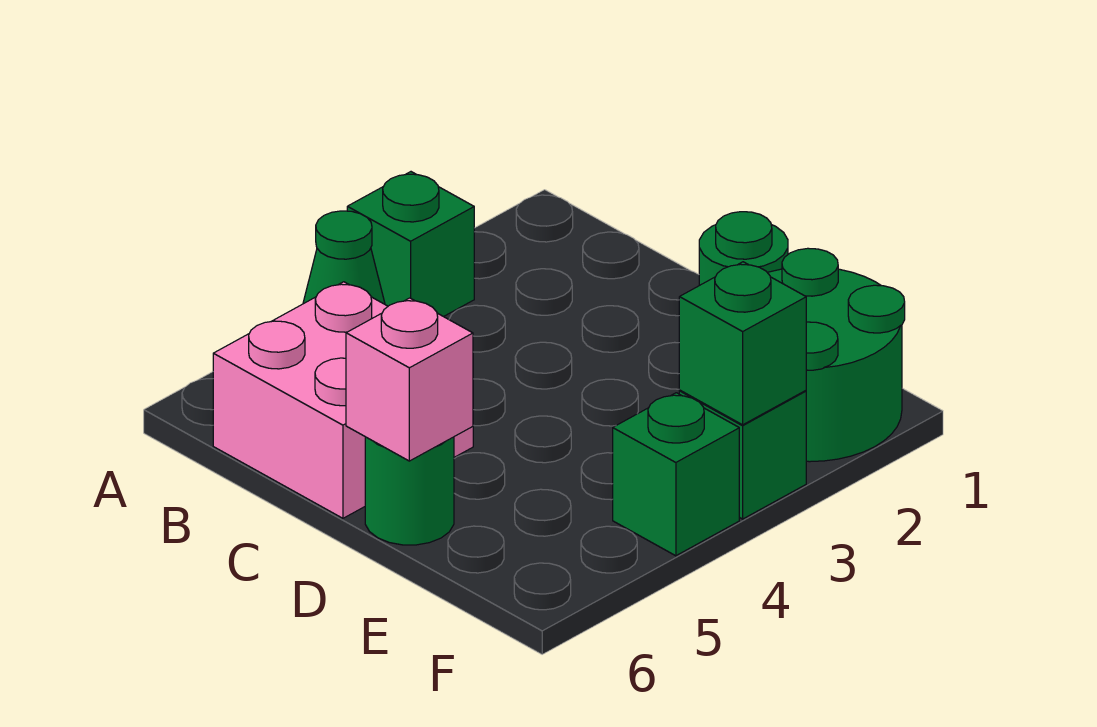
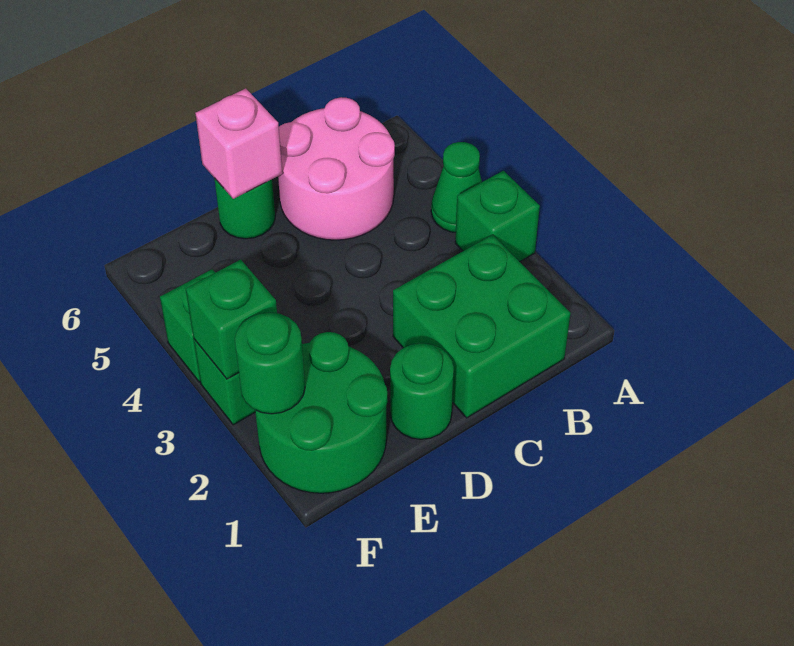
none -> green brick B1:C2 level 1
pink brick B5:C6 level 1 -> pink round brick B5:C6 level 1
none -> green round brick F2 level 2

